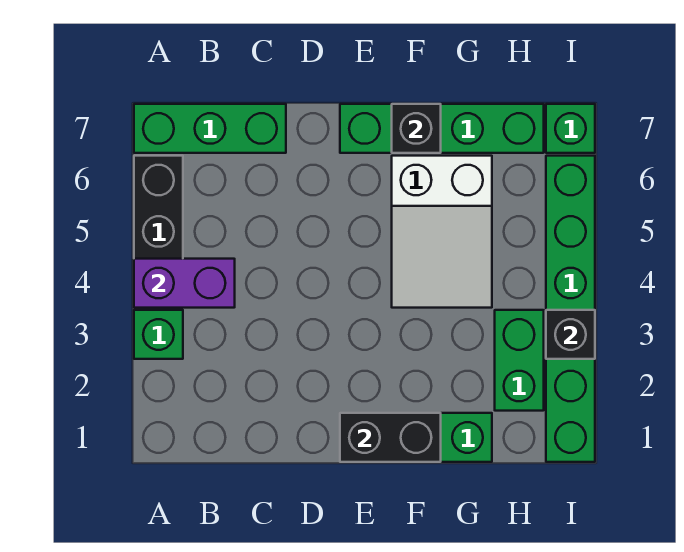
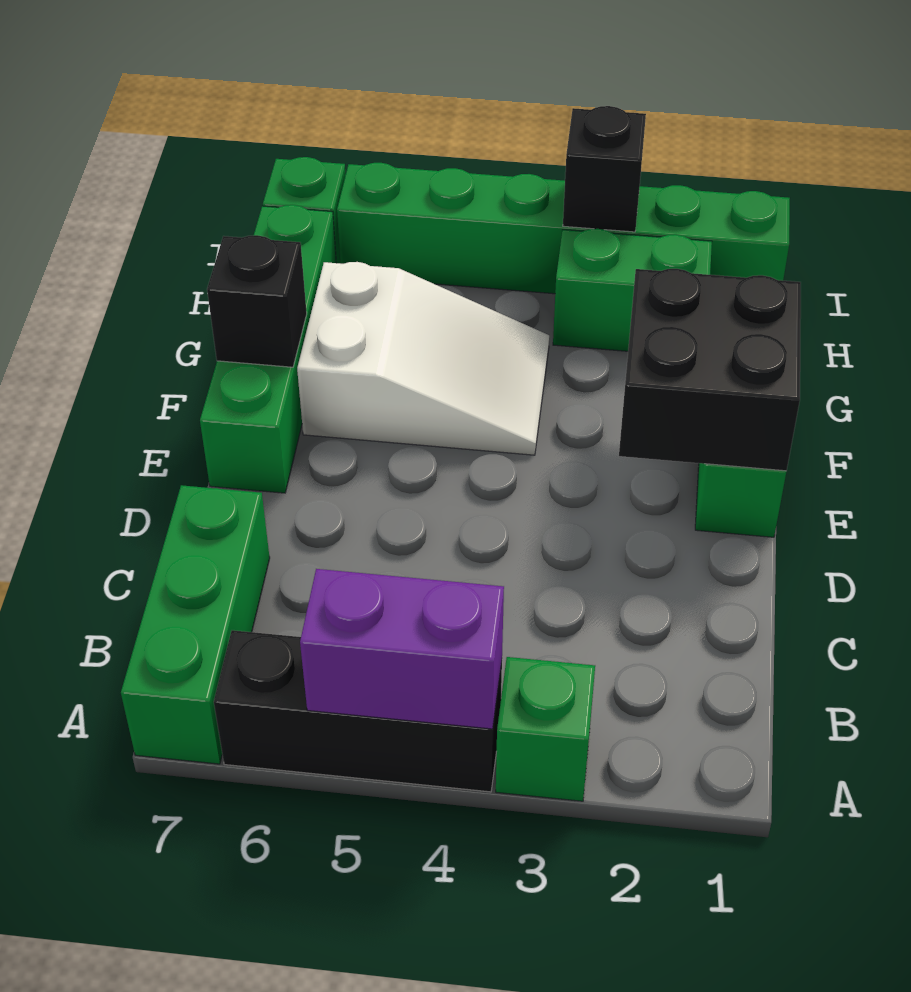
purple brick A4:B4 level 2 -> purple brick A4:A5 level 2
black brick E1:F1 level 2 -> black brick E1:F2 level 2

